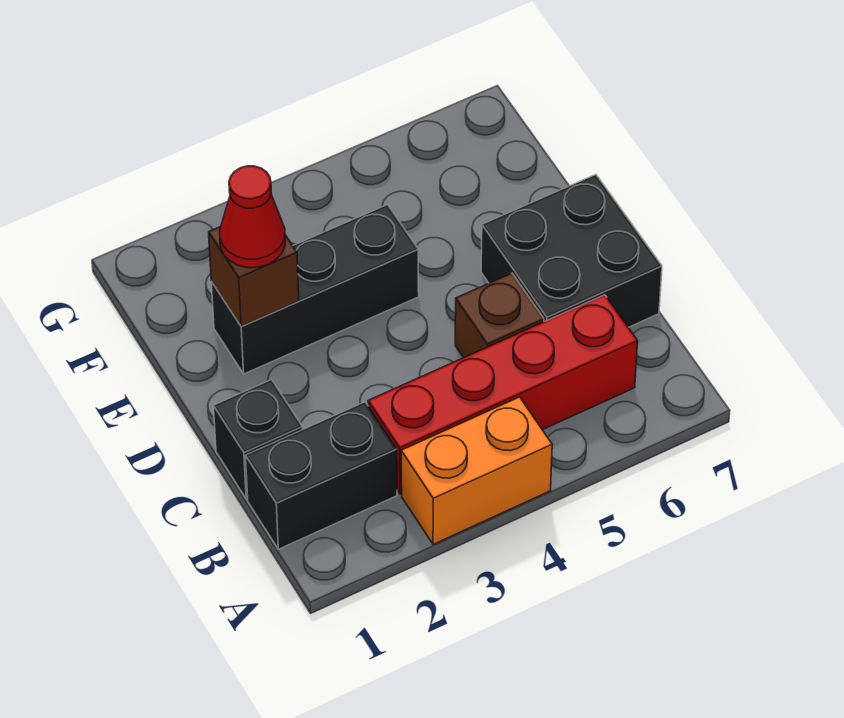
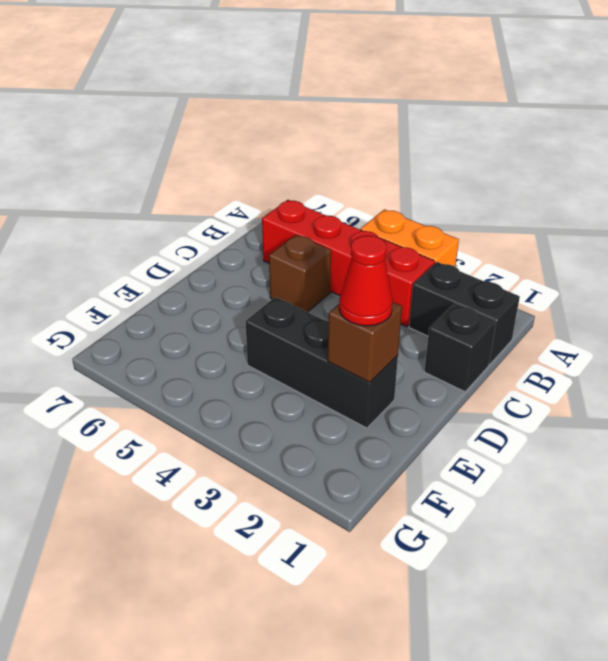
black brick C6:D7 level 1 -> none

